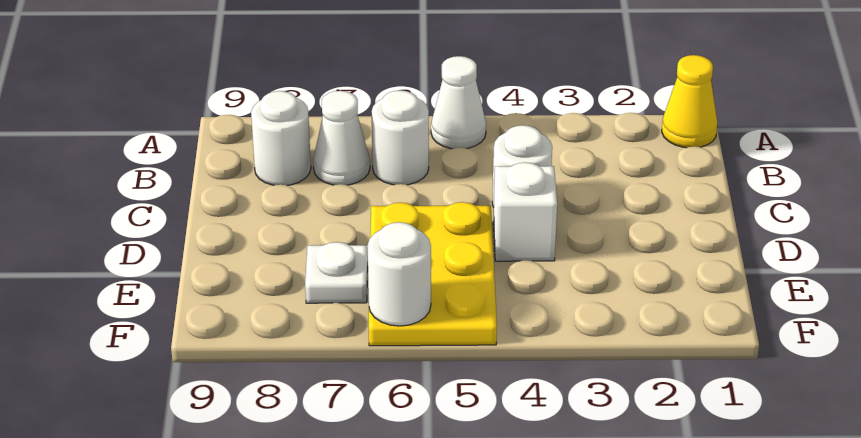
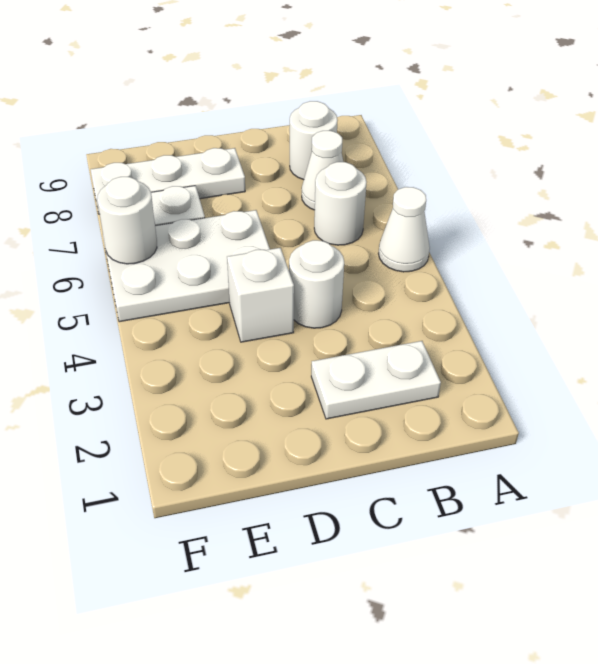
yellow cone A1 level 1 -> none
none -> white plate B2:C2 level 1
yellow plate D5:F6 level 1 -> white plate D5:F6 level 1
none -> white plate D8:F8 level 1

